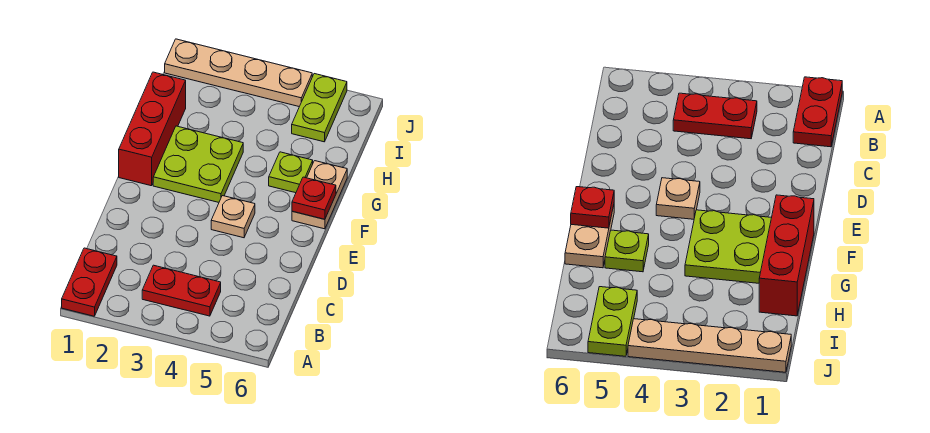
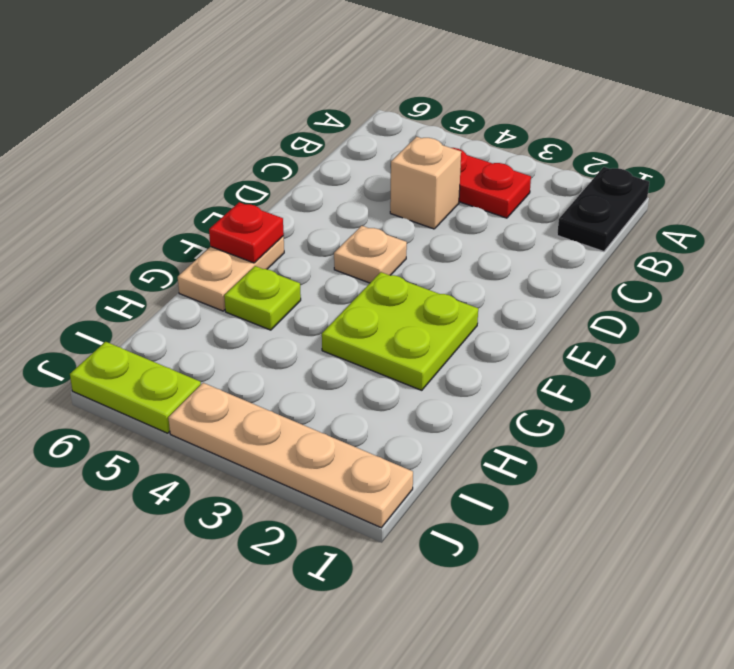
red plate A1:B1 level 1 -> black plate A1:B1 level 1
none -> tan brick C4 level 1
red brick F1:H1 level 1 -> none
lime plate I5:J5 level 1 -> lime plate J5:J6 level 1

